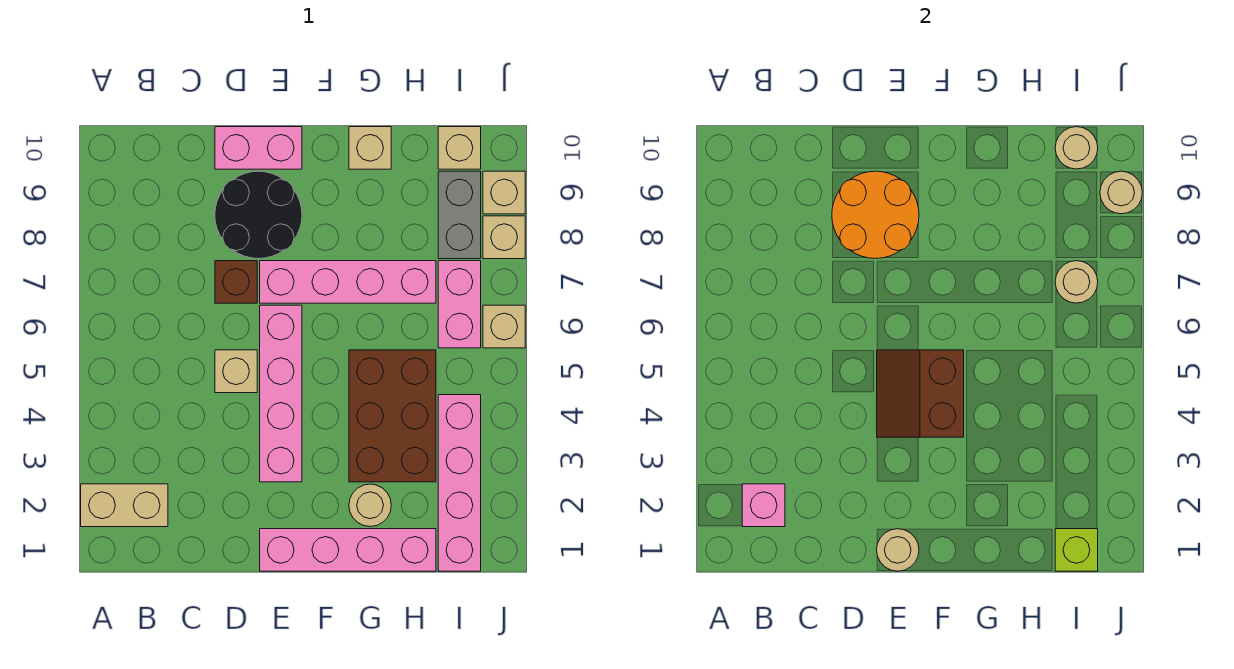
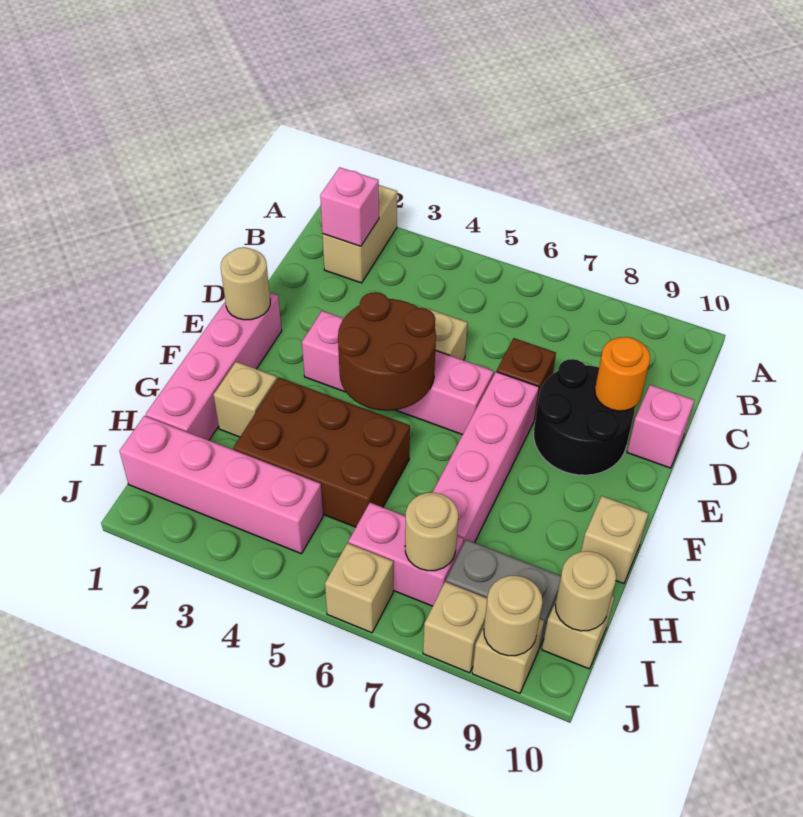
orange round brick D8:E9 level 2 -> orange round brick D9 level 2
pink brick D10:E10 level 1 -> pink brick D10 level 1
brown slope E4:F5 level 2 top F -> brown round brick E4:F5 level 2
tan round brick G2 level 1 -> tan brick G2 level 1
lime brick I1 level 2 -> none

